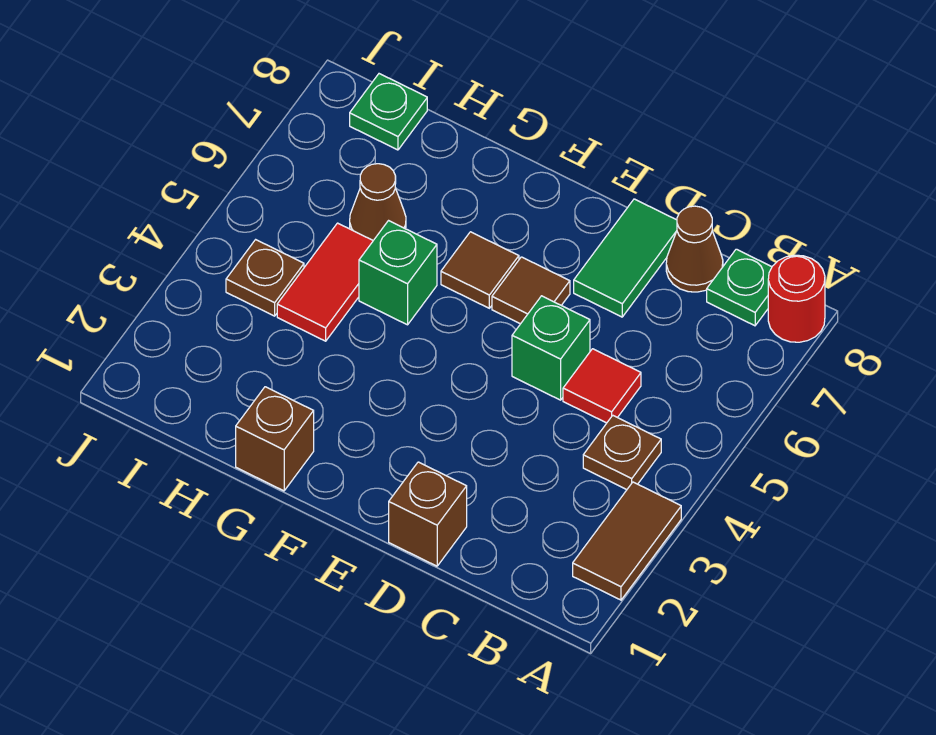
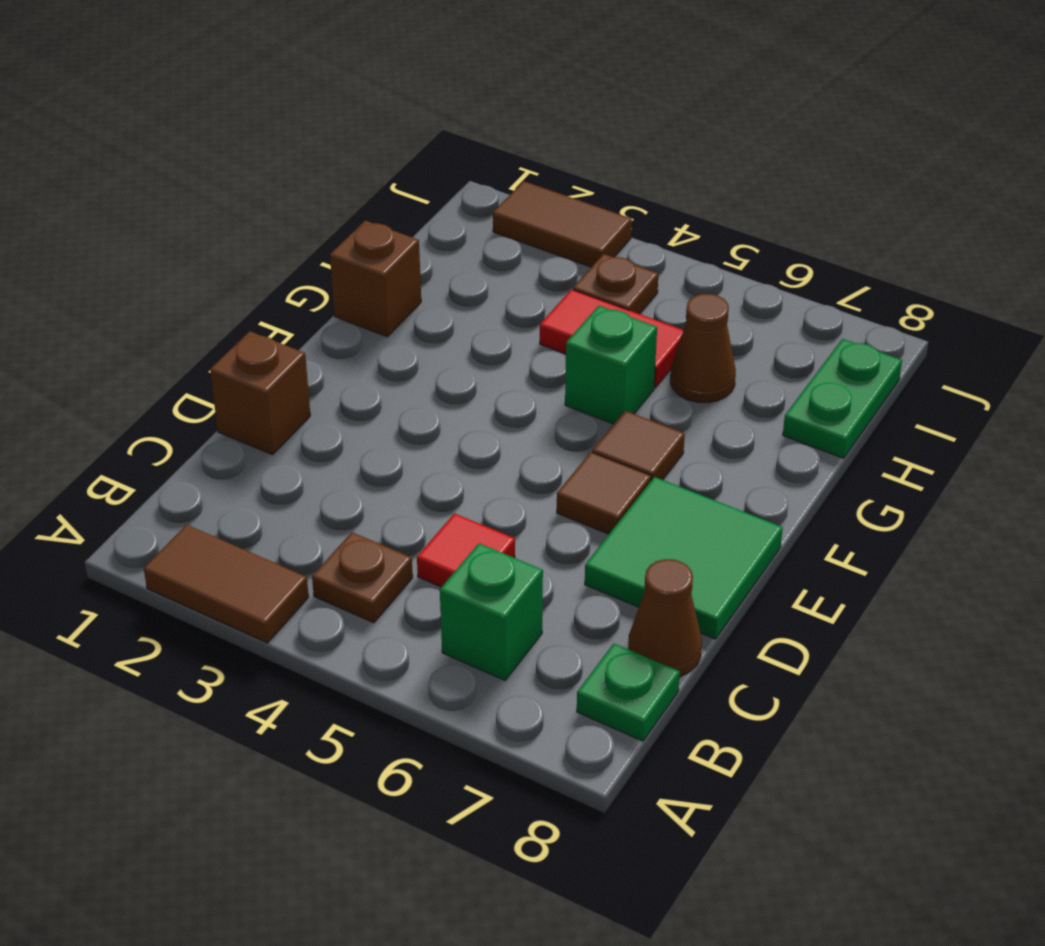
red round brick A8 level 1 -> none
green brick D5 level 1 -> green brick B6 level 1
green tile D7:D8 level 1 -> green tile D7:E8 level 1
green plate I8 level 1 -> green plate H8:I8 level 1
none -> brown tile J2:J3 level 1

